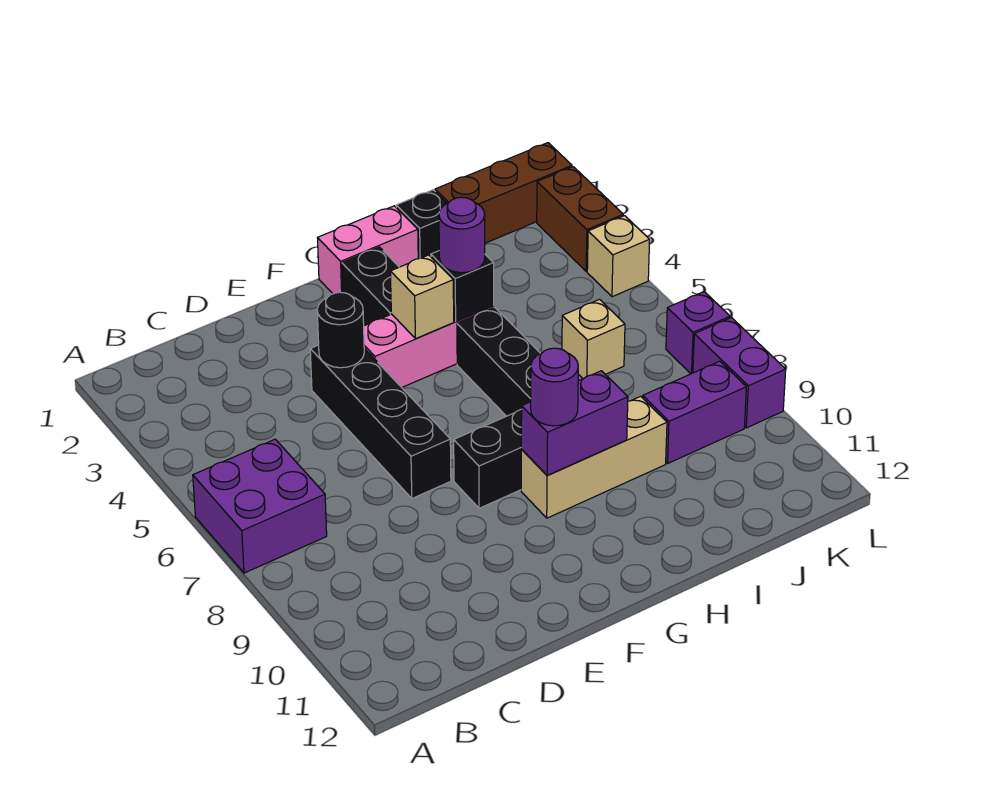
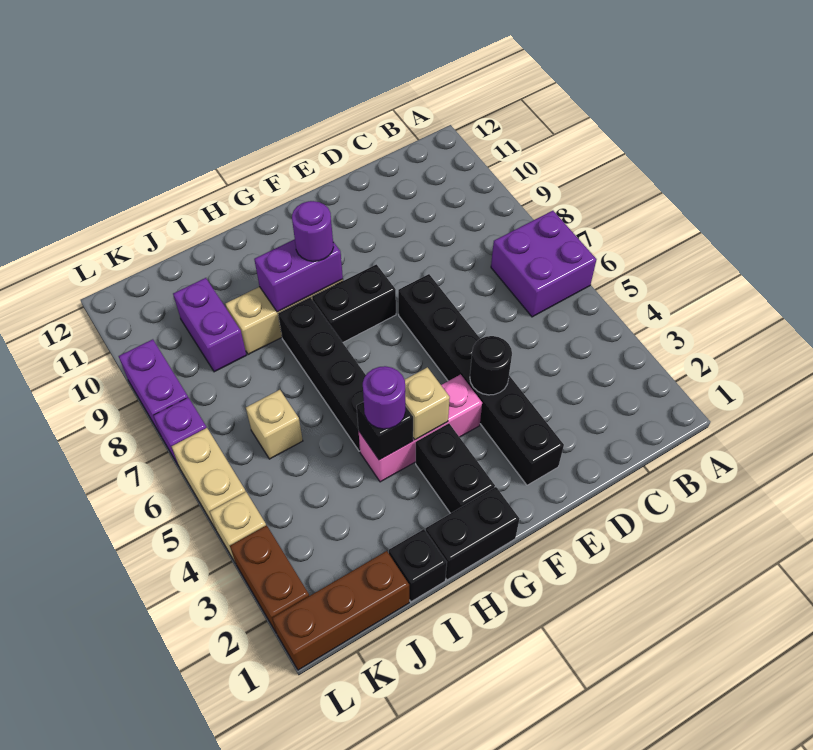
black brick E4:E7 level 1 -> black brick E2:E7 level 1
pink brick G1:H1 level 1 -> black brick G1:H1 level 1
purple brick J9:K9 level 1 -> purple brick J9:J10 level 1
none -> tan brick L5:L6 level 1

